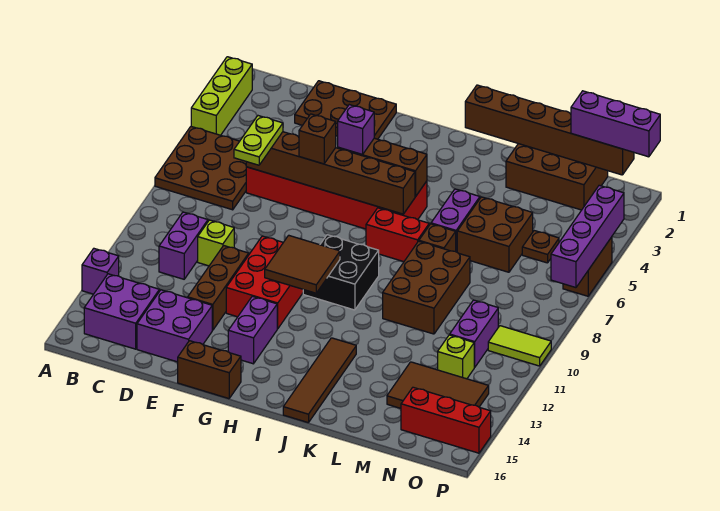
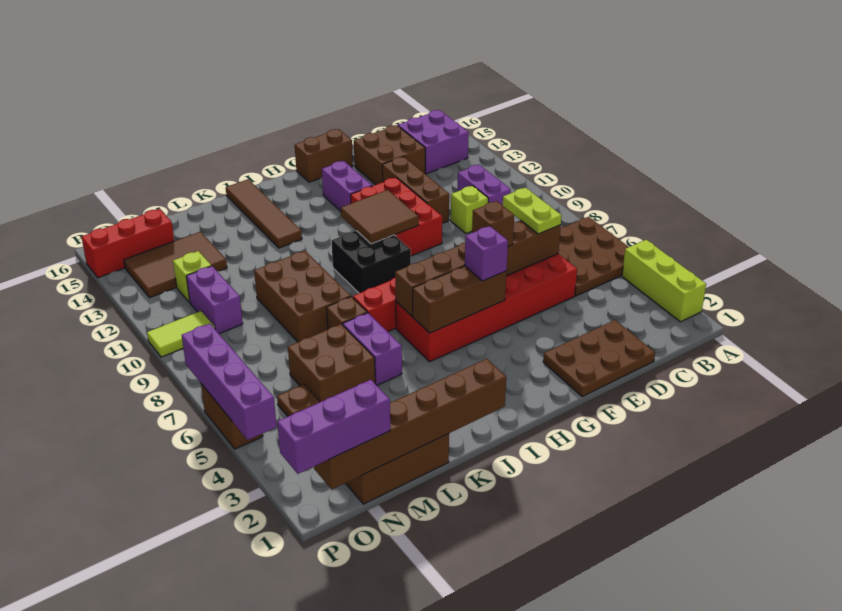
purple brick A13 level 1 -> none
purple brick D14:E15 level 1 -> brown brick D14:E15 level 1

